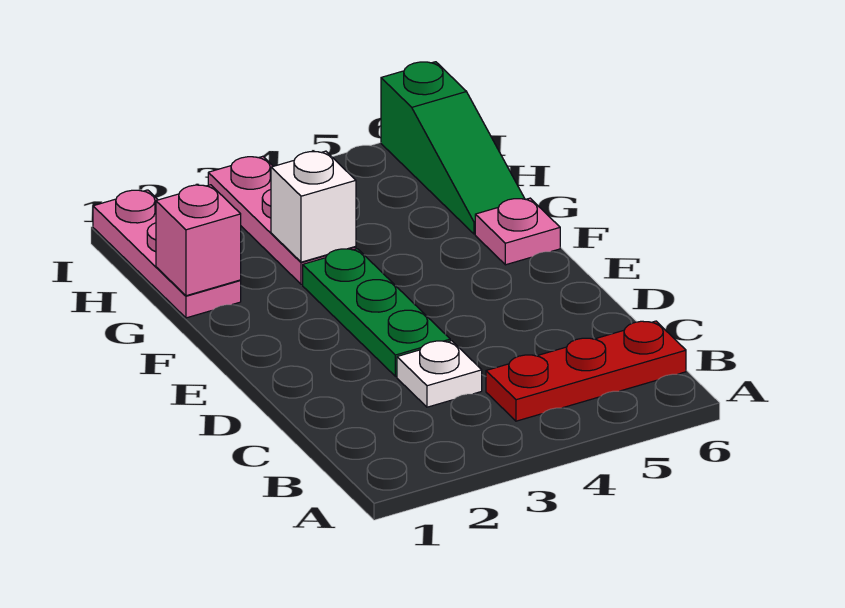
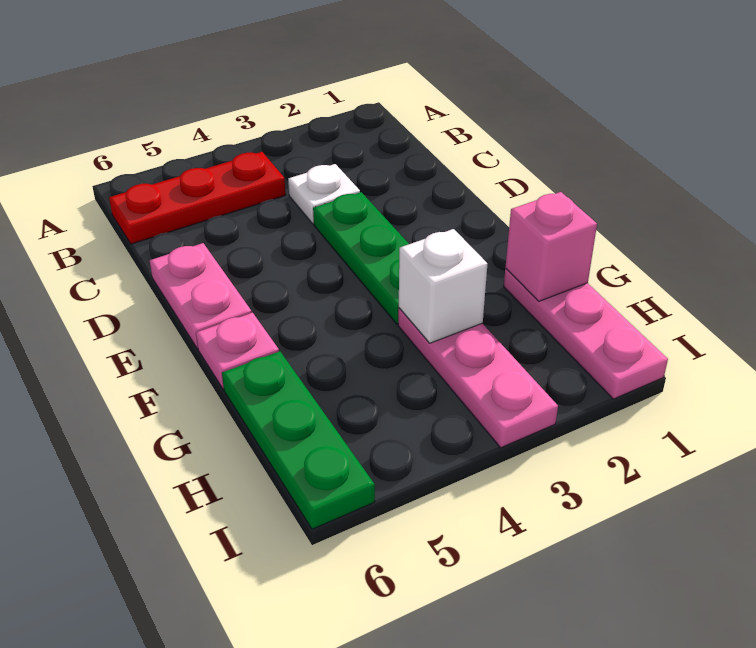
none -> pink plate D6:E6 level 1
green slope G6:I6 level 1 top I -> green plate G6:I6 level 1

